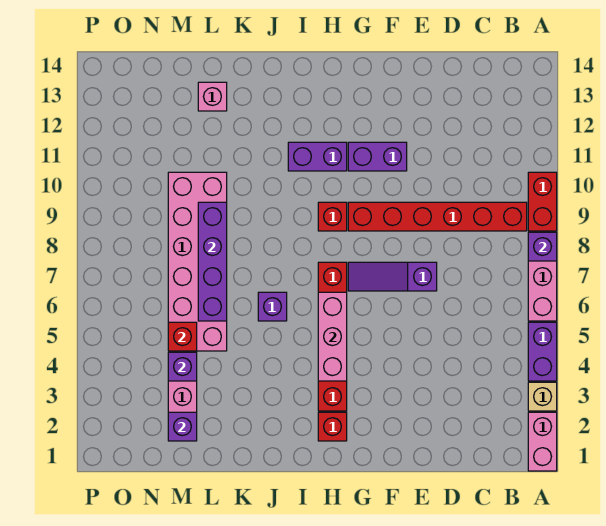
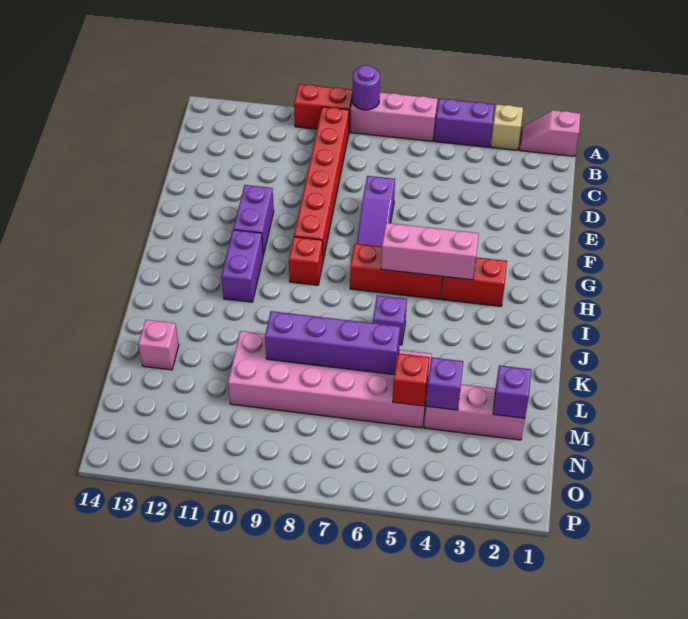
pink brick A1:A2 level 1 -> pink slope A1:A2 level 1 top 1
purple brick A8 level 2 -> purple round brick A8 level 2
red brick H2 level 1 -> none

